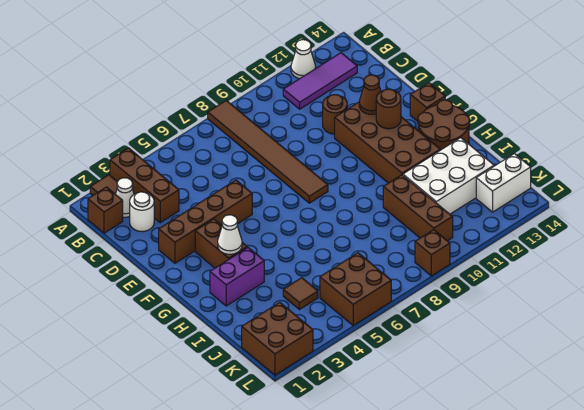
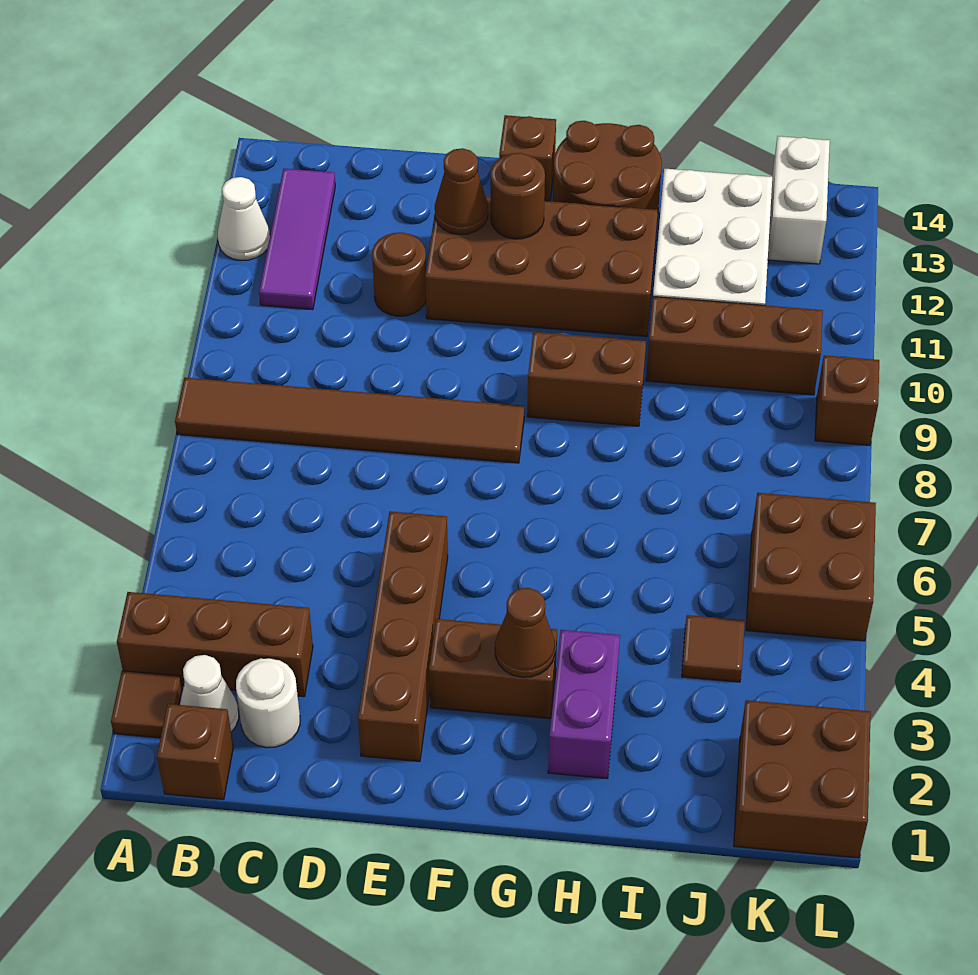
white cone G3 level 2 -> brown cone G3 level 2
none -> brown brick G9:H9 level 1

